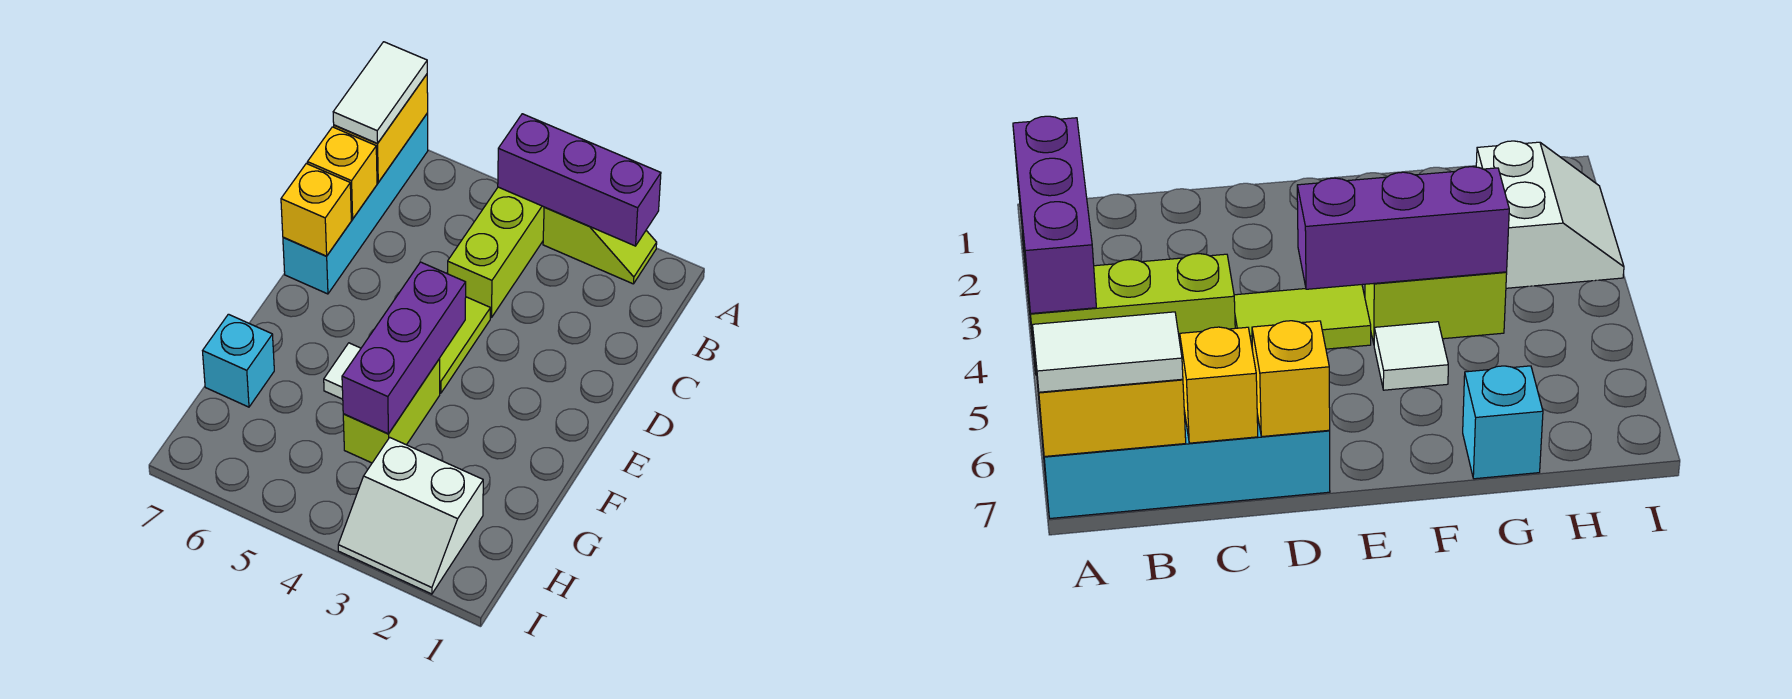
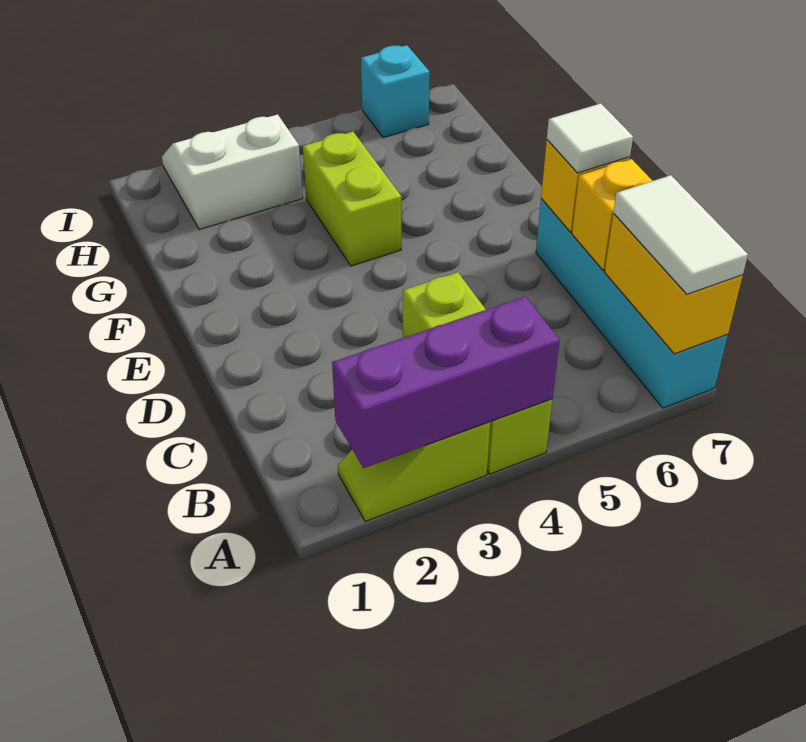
lime tile D4:E4 level 1 -> none
purple brick E4:G4 level 2 -> none
white tile F5 level 1 -> white tile D7 level 3
cyan brick G7 level 1 -> cyan brick I6 level 1

